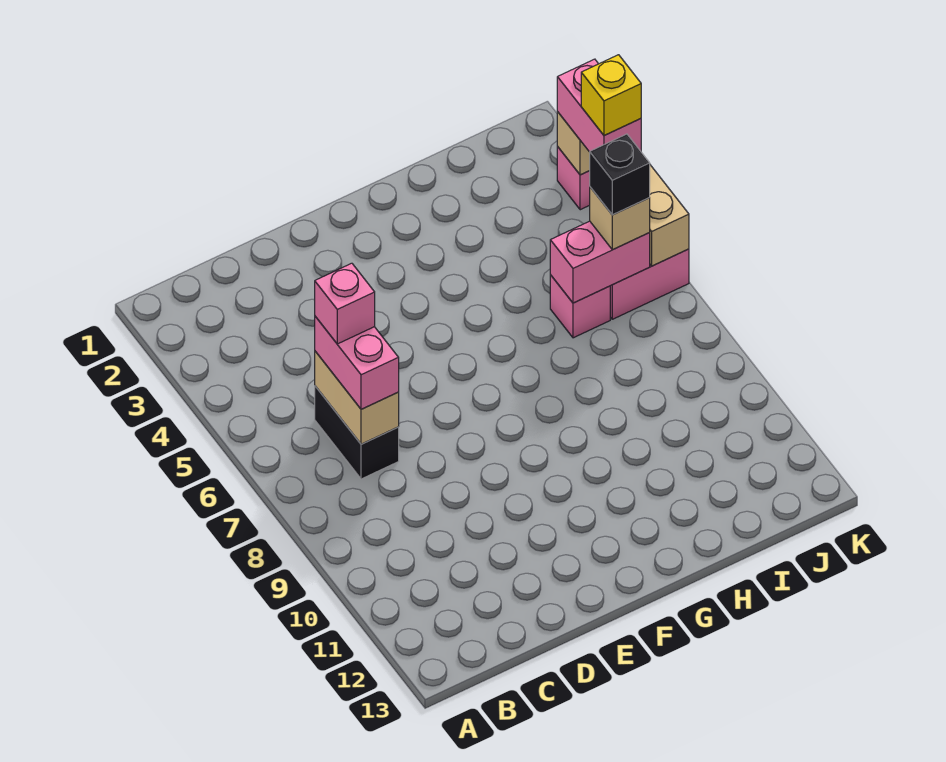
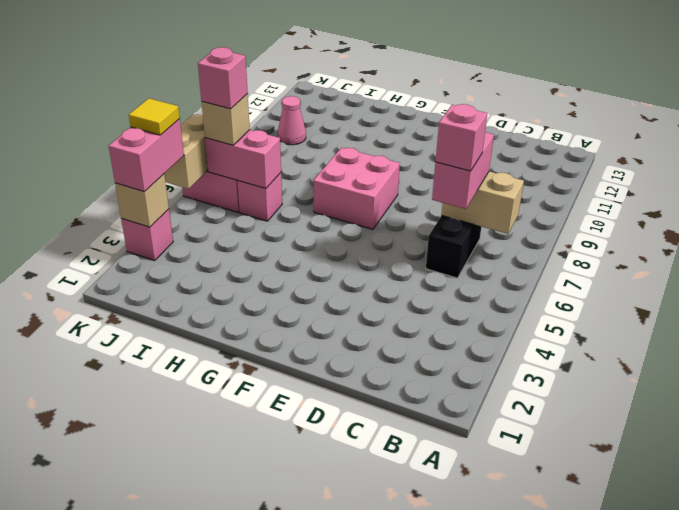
tan brick C6:C7 level 2 -> tan brick B7:C7 level 2
none -> pink brick F7:G8 level 1
black brick J6 level 4 -> pink brick J6 level 4
none -> pink cone J10 level 1
yellow brick K4 level 4 -> yellow tile K4 level 4

